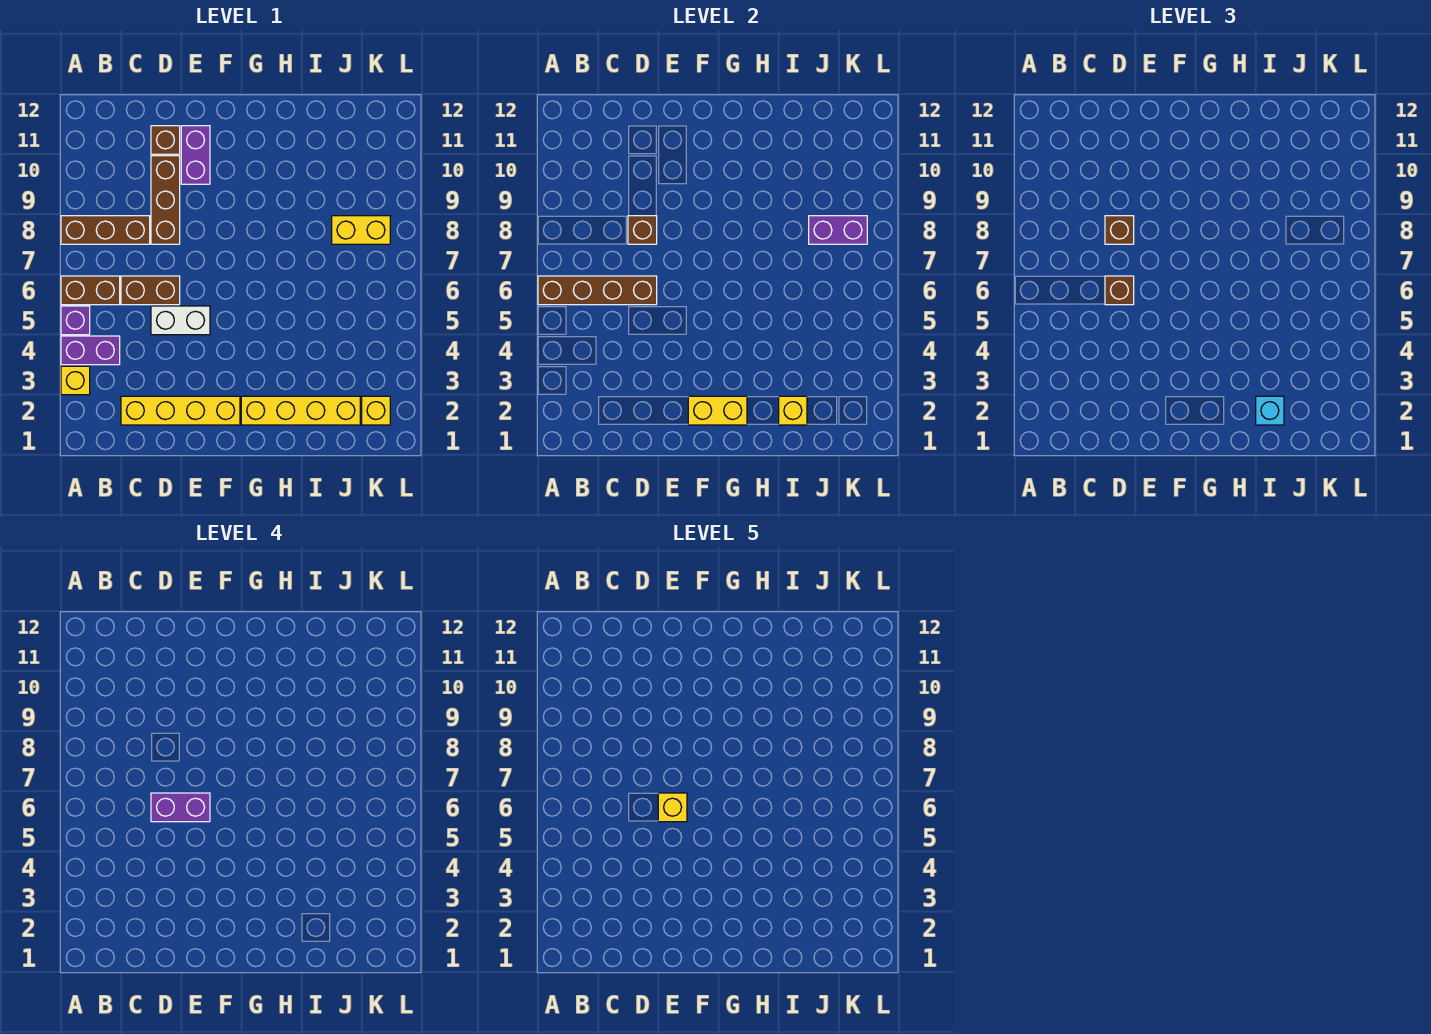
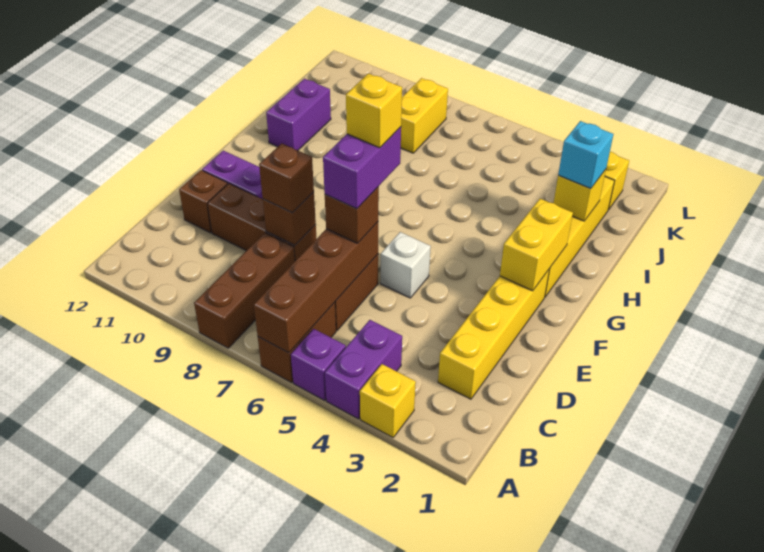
white brick D5:E5 level 1 -> white brick E5 level 1
purple brick J8:K8 level 2 -> purple brick H11:I11 level 1

